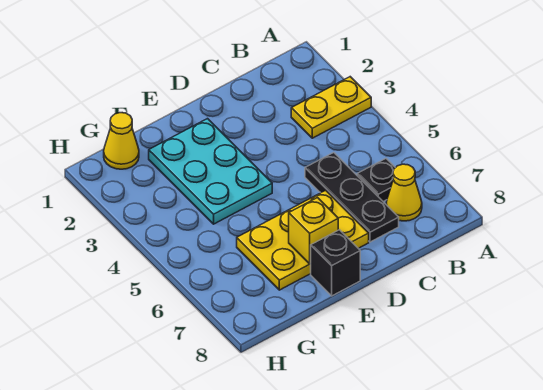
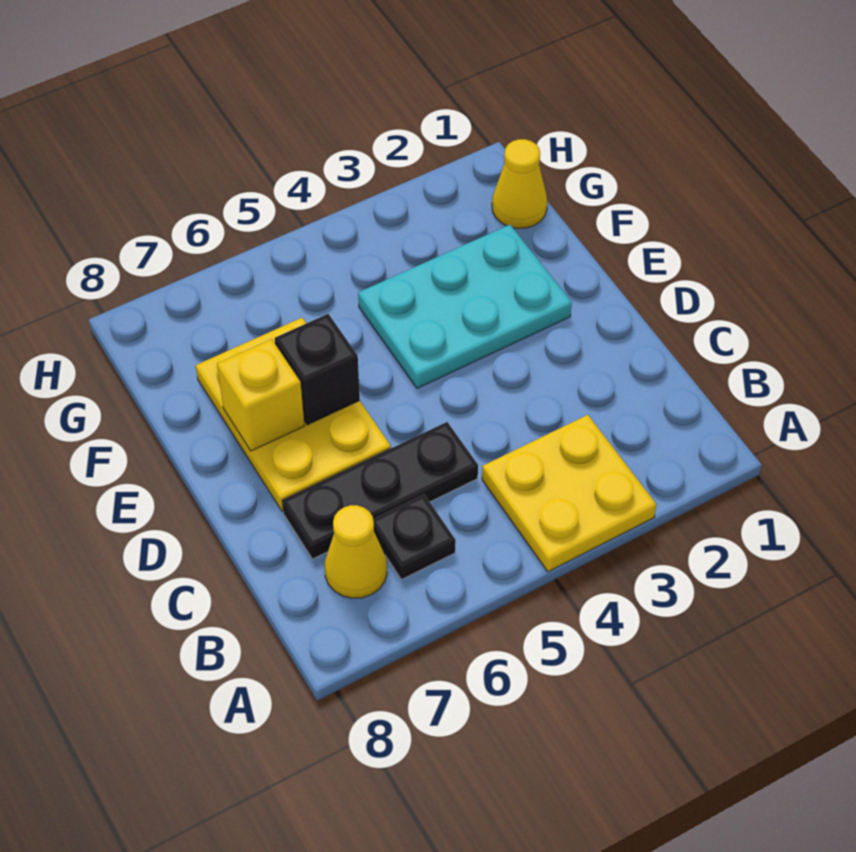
yellow plate A3:B3 level 1 -> yellow plate A3:B4 level 1
black brick E8 level 1 -> black brick E6 level 2

